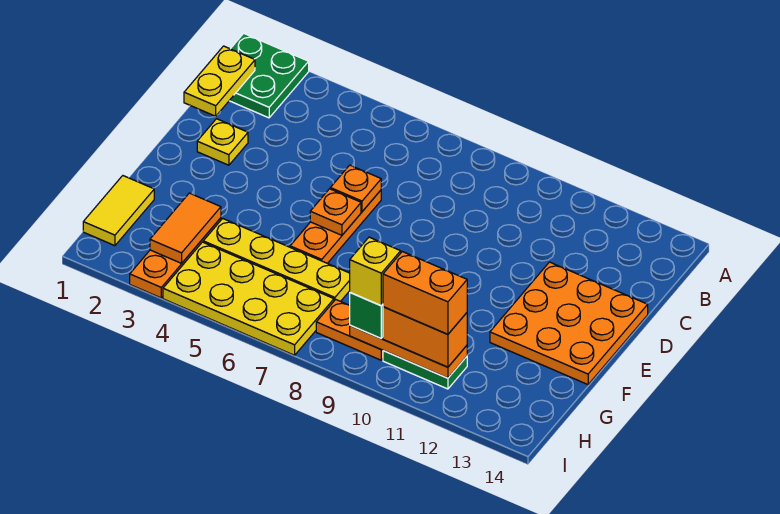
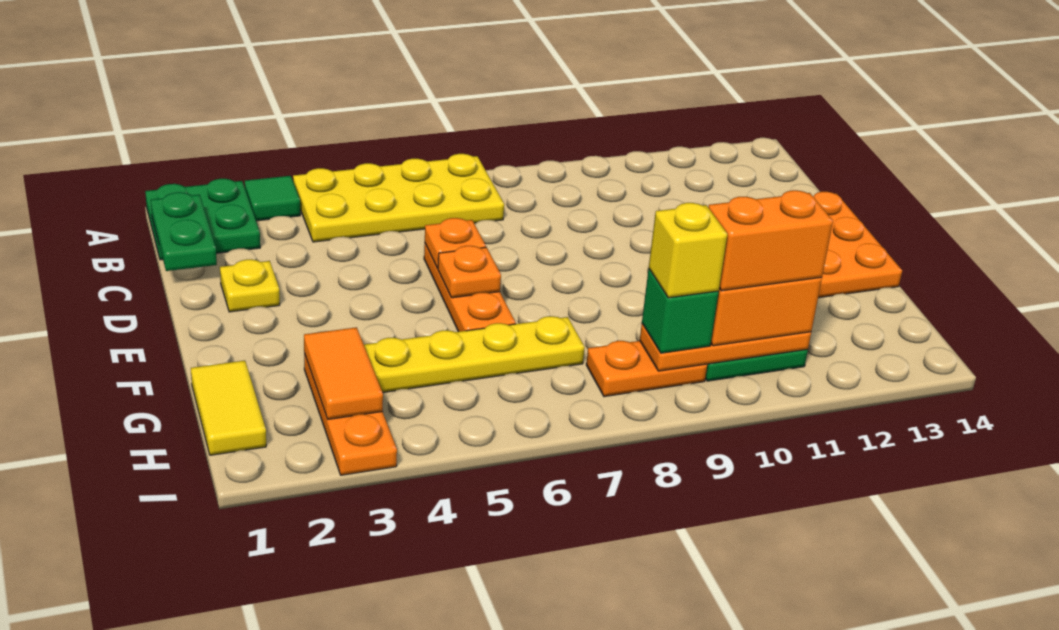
none -> green tile A3 level 1
yellow plate B1:C1 level 2 -> green plate B1:C1 level 2
yellow plate H4:I7 level 1 -> yellow plate A4:B7 level 1

